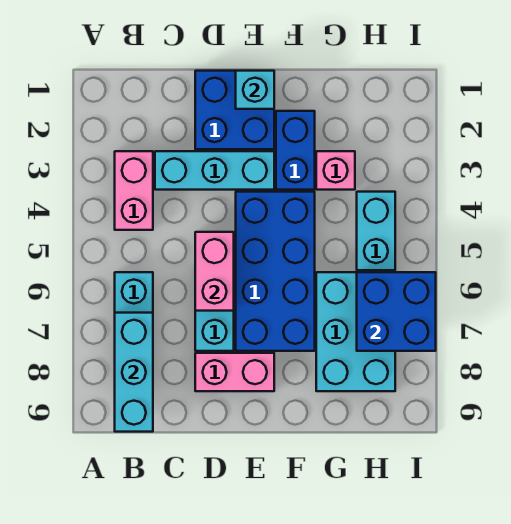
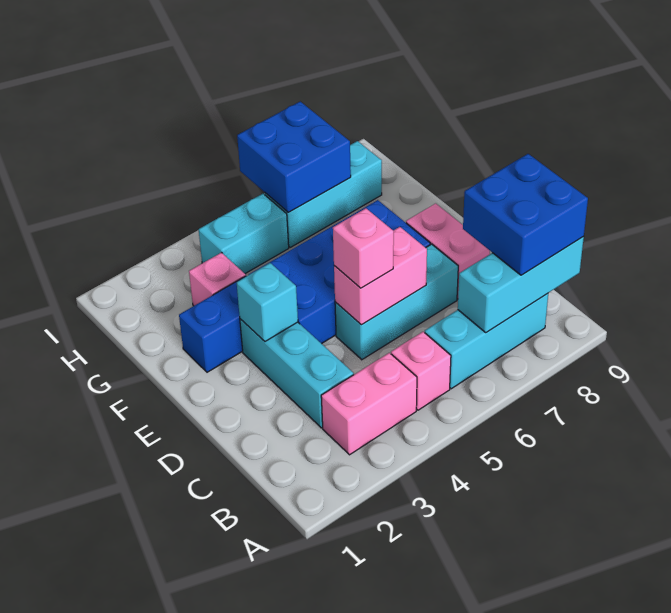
none -> pink brick B5 level 1
blue brick D1:E2 level 1 -> blue brick B8:C9 level 3
none -> pink brick D5 level 3
cyan brick E1 level 2 -> cyan brick E3 level 2
cyan brick G6:H8 level 1 -> cyan brick H6:H8 level 1

